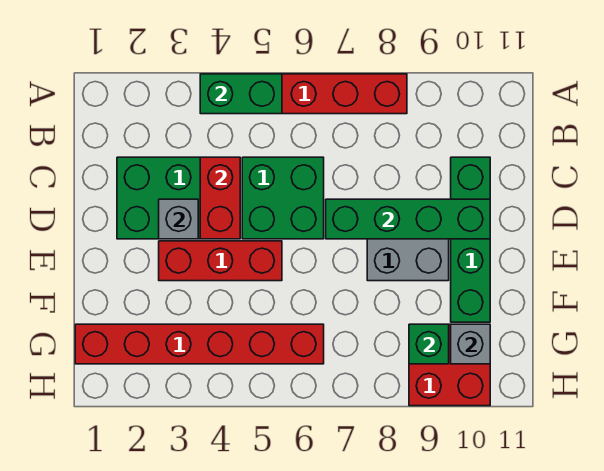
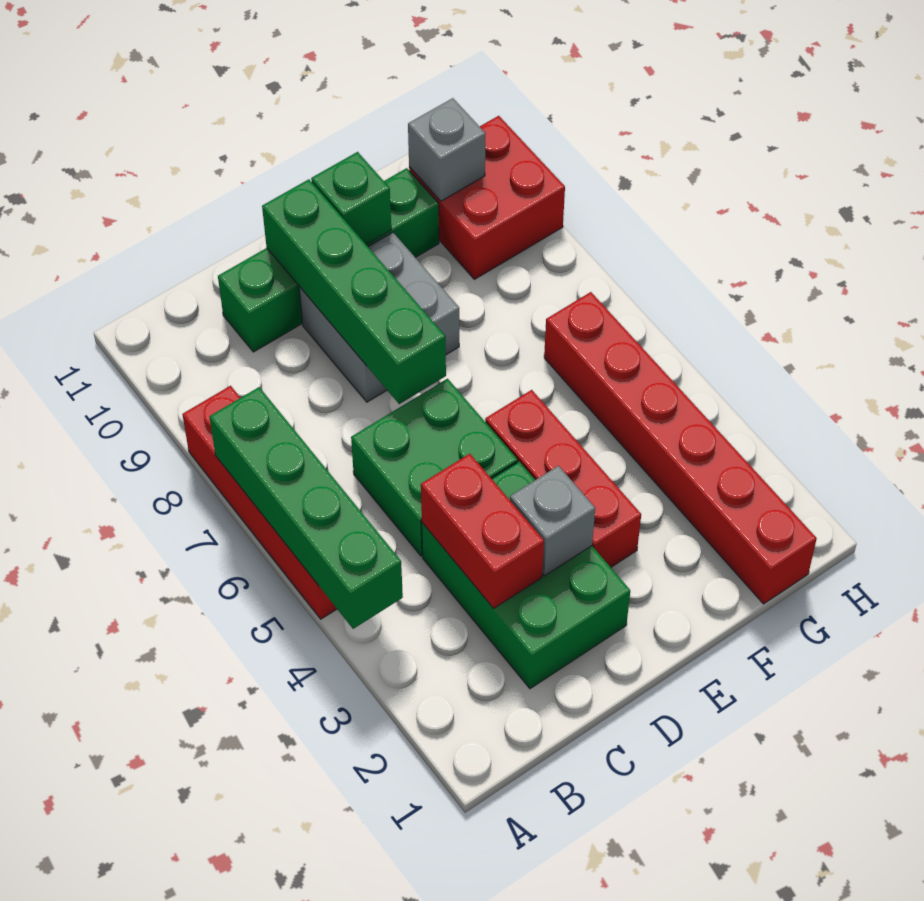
green brick A4:A5 level 2 -> green brick A4:A7 level 2
red brick C4:D4 level 2 -> red brick C3:C4 level 2
green brick G9 level 2 -> green brick E10 level 2

